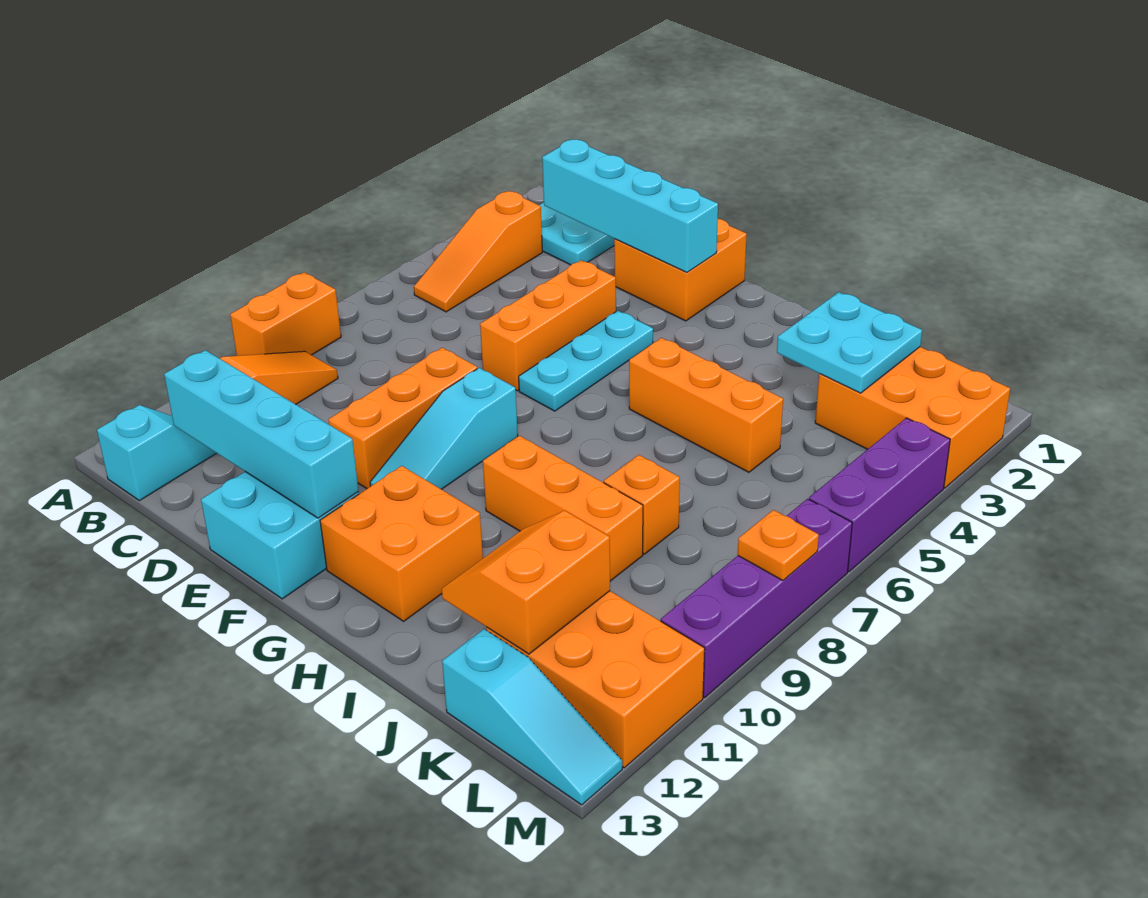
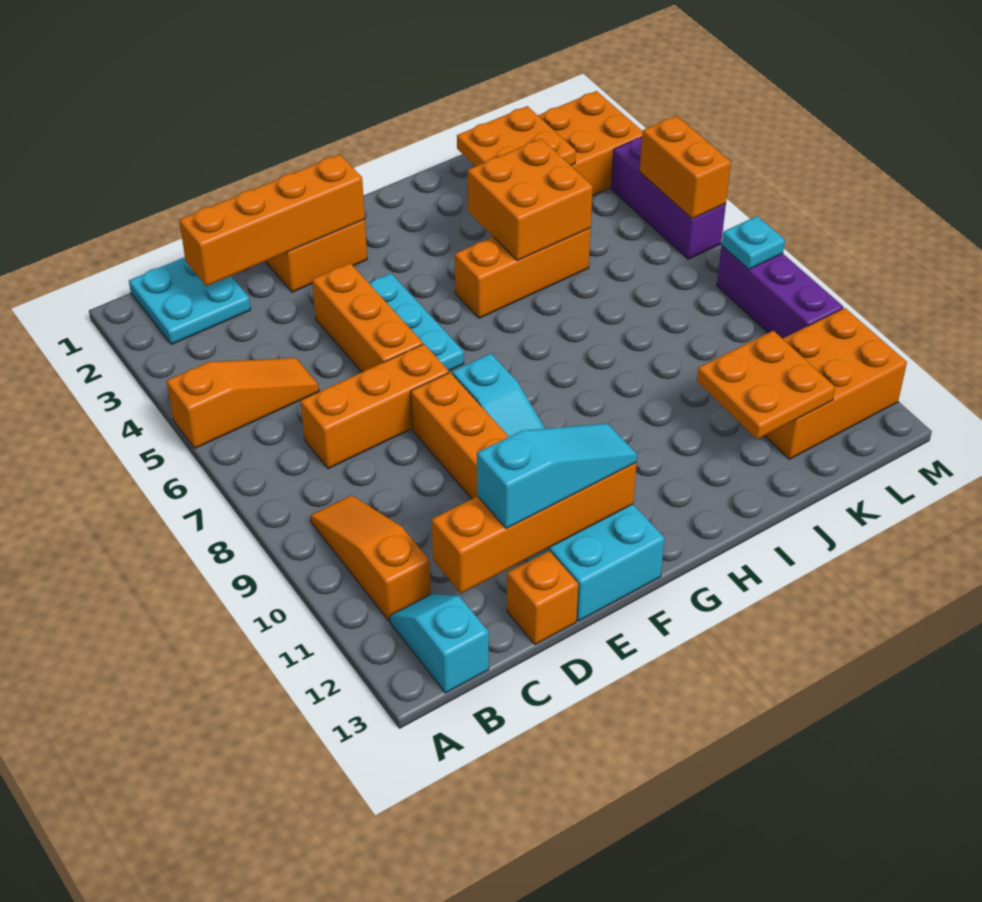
orange brick A8:A9 level 1 -> orange brick M5:M6 level 2
orange slope B3:B5 level 1 top 3 -> orange slope A5:C5 level 1 top A
cyan brick C2:F2 level 2 -> orange brick C2:F2 level 2
cyan brick C12:F12 level 2 -> orange brick C12:F12 level 2
orange brick G11:H12 level 1 -> orange brick I4:J5 level 2
orange brick H9:J9 level 1 -> orange brick C7:E7 level 1
cyan plate J2:K3 level 2 -> orange plate J2:K3 level 2
orange brick J8 level 1 -> orange brick D13 level 1
orange slope J11:K12 level 2 top K -> orange plate J11:K12 level 2
cyan slope K13:M13 level 1 top K -> cyan slope D12:F12 level 3 top D
purple brick M7:M10 level 1 -> purple brick M8:M10 level 1
orange plate M8 level 2 -> cyan plate M8 level 2

